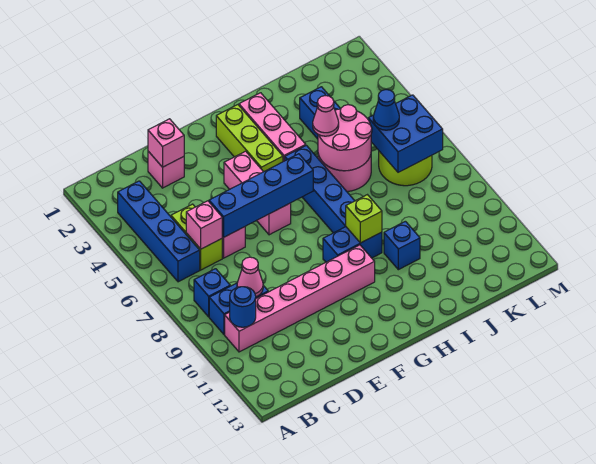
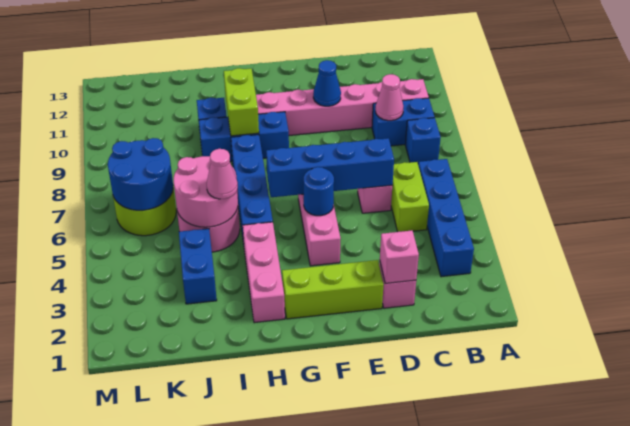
blue round brick B10 level 2 -> blue round brick F5 level 2
pink brick C6 level 2 -> none
lime brick G2:G4 level 1 -> lime brick E2:G2 level 1
blue brick G9:H9 level 1 -> blue brick G9:I9 level 1
lime brick H9 level 2 -> lime brick H9:H10 level 2
blue brick K6:L7 level 2 -> blue round brick K6:L7 level 2
blue cone K6 level 3 -> blue cone E10 level 2

